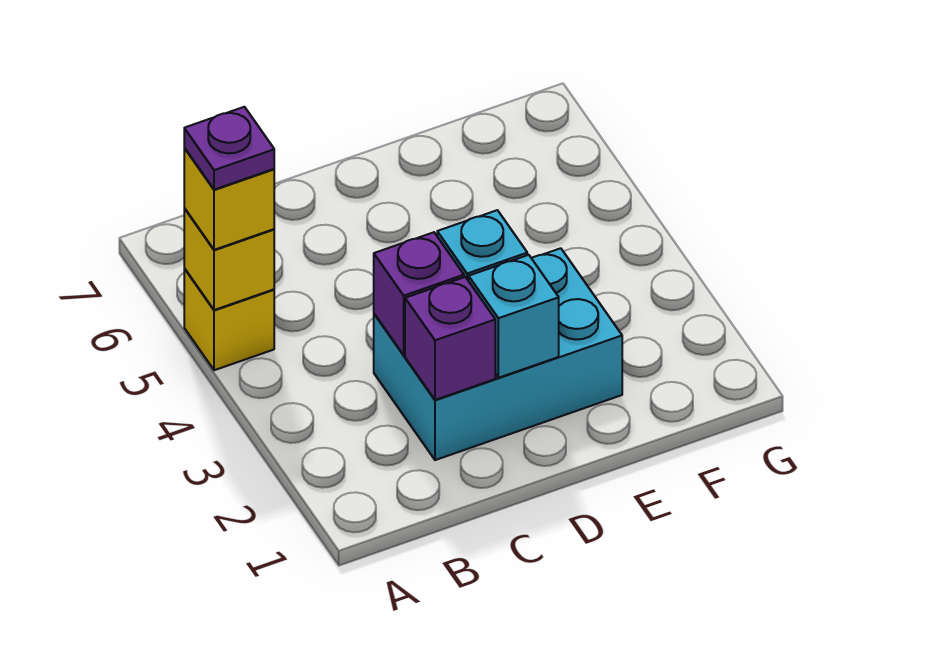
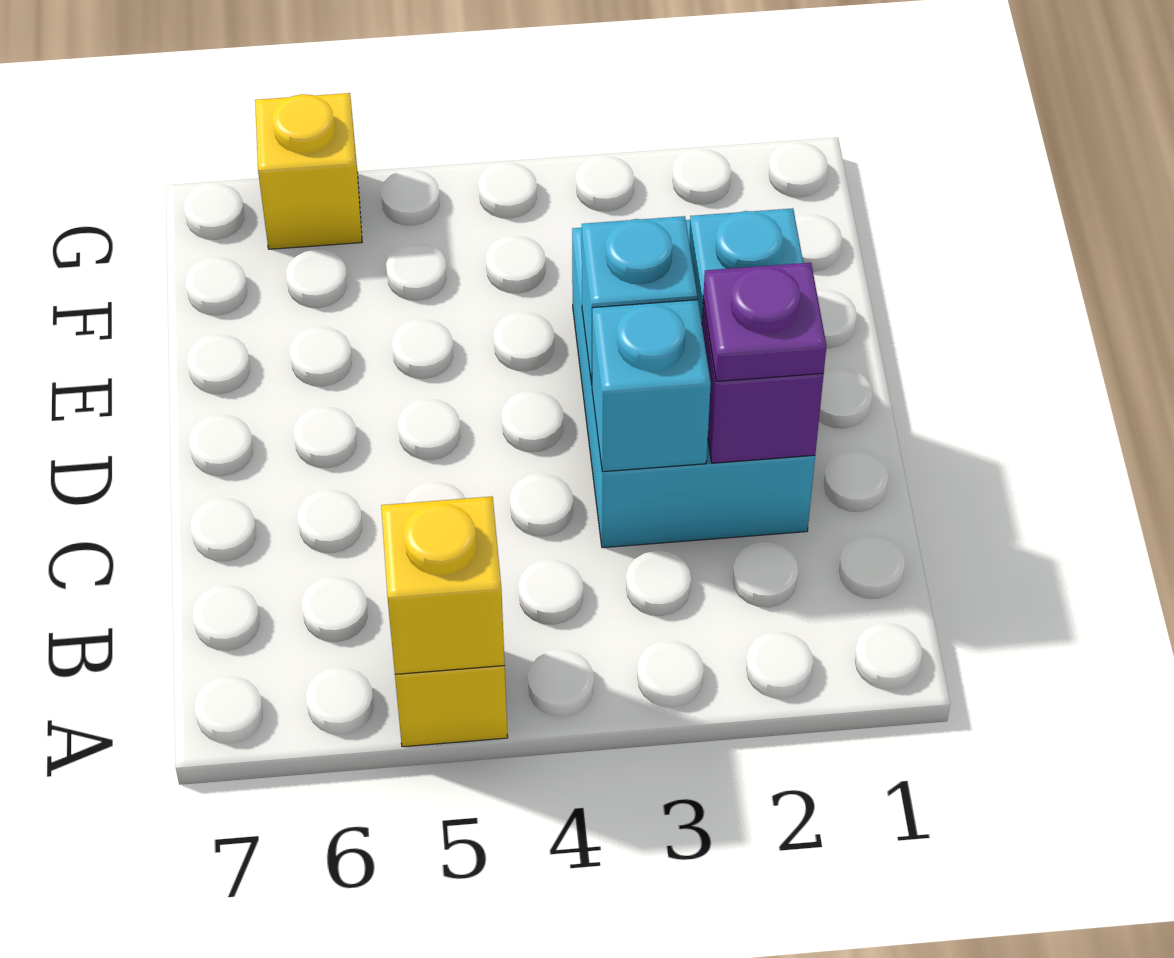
yellow brick A5 level 3 -> yellow brick G6 level 1
purple plate A5 level 4 -> purple plate C2 level 3
purple brick C3 level 2 -> cyan brick C3 level 2

